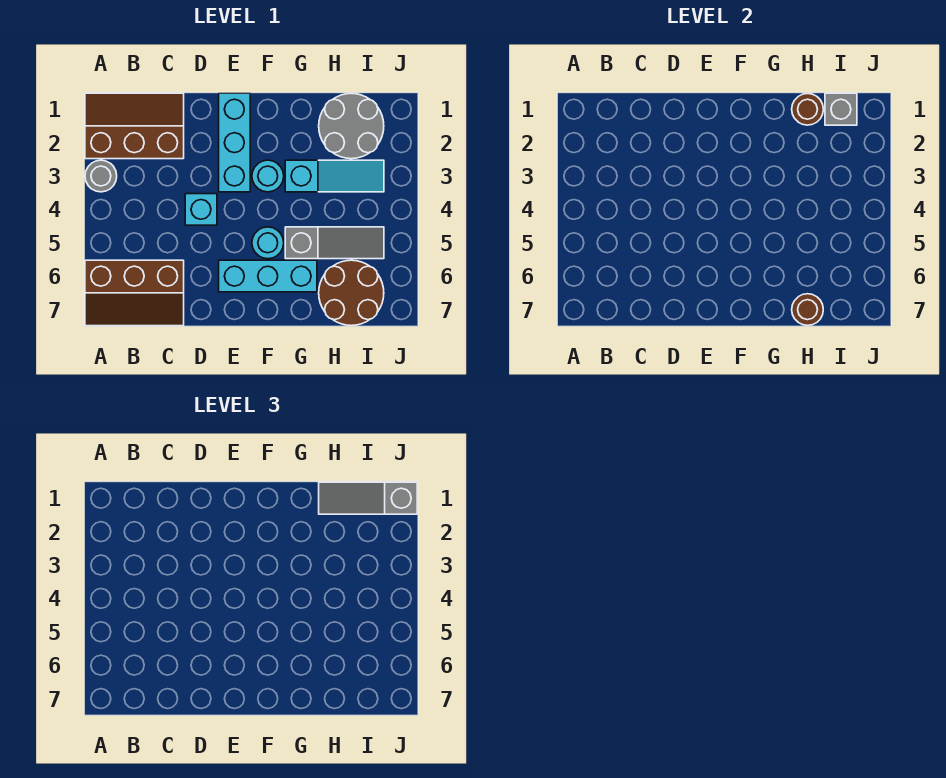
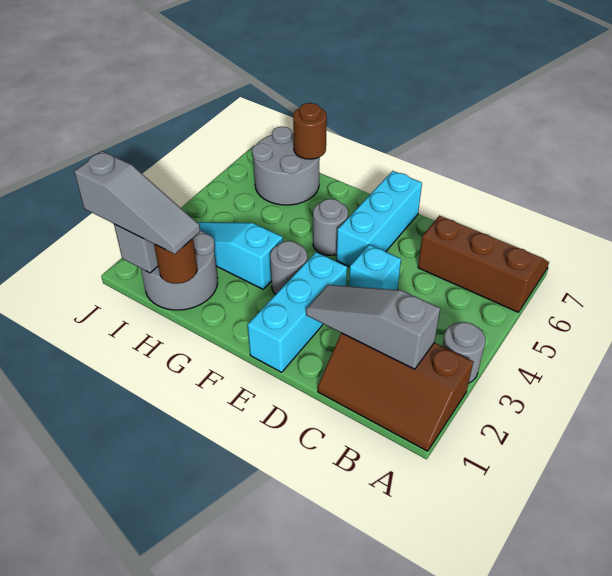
cyan brick E6:G6 level 1 -> cyan brick E5:E7 level 1
cyan round brick F3 level 1 -> grey round brick F3 level 1
cyan round brick F5 level 1 -> grey round brick F5 level 1
grey slope G5:I5 level 1 top G -> grey slope B2:D2 level 2 top B
brown round brick H6:I7 level 1 -> grey round brick H6:I7 level 1

